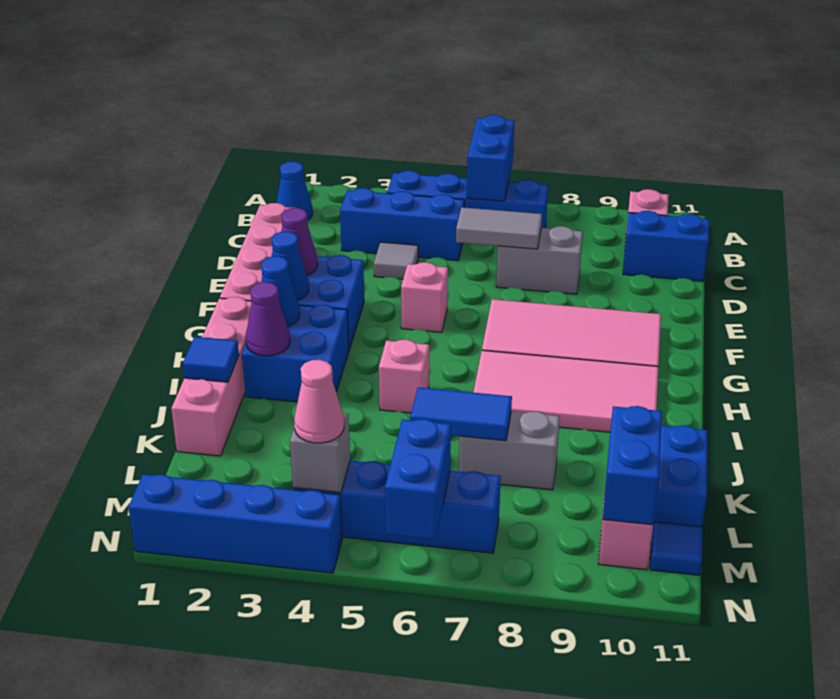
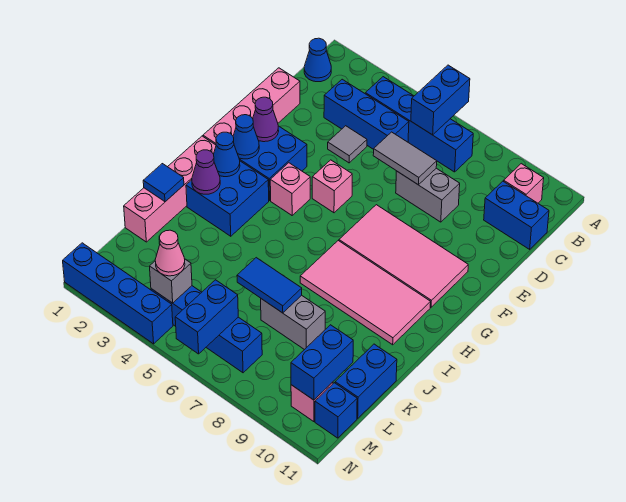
pink brick I5 level 1 -> pink brick G4 level 1
blue tile M11 level 1 -> blue brick M11 level 1

